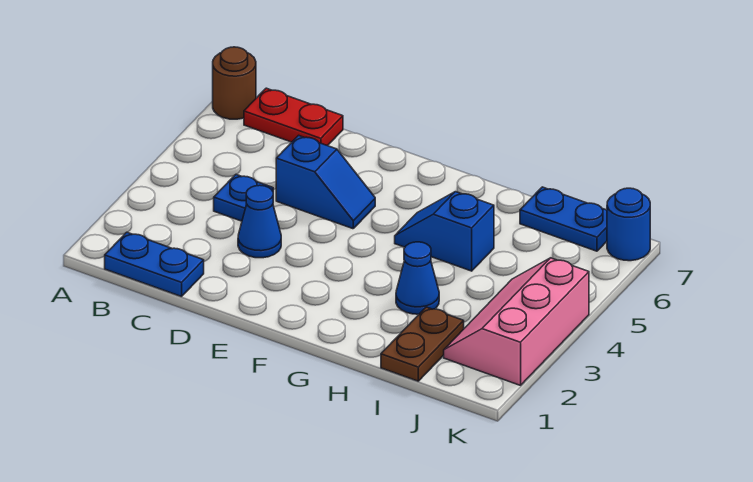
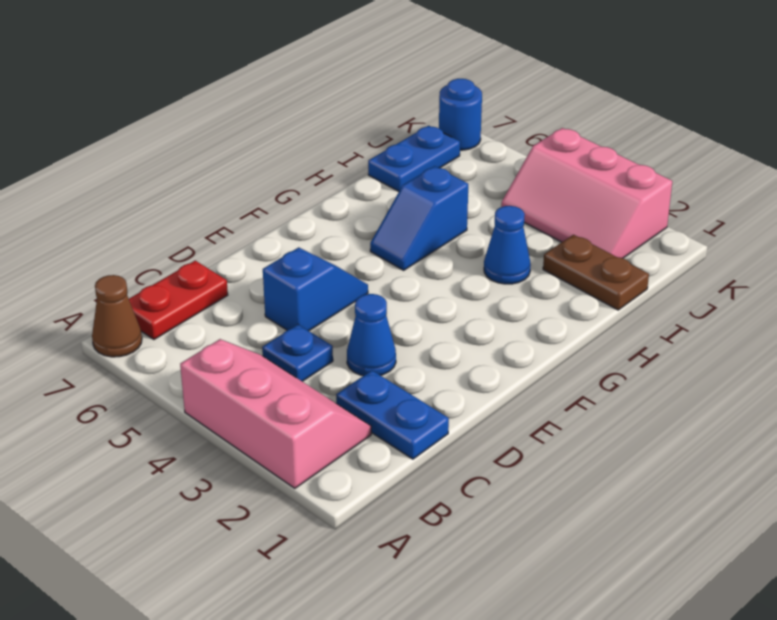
none -> pink slope A2:B4 level 1 top A
brown round brick A7 level 1 -> brown cone A7 level 1
blue plate B1:C1 level 1 -> blue plate C1:C2 level 1

